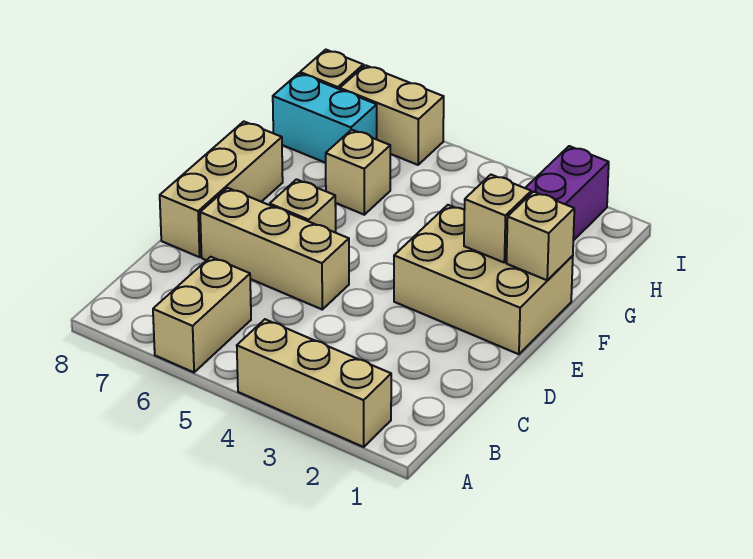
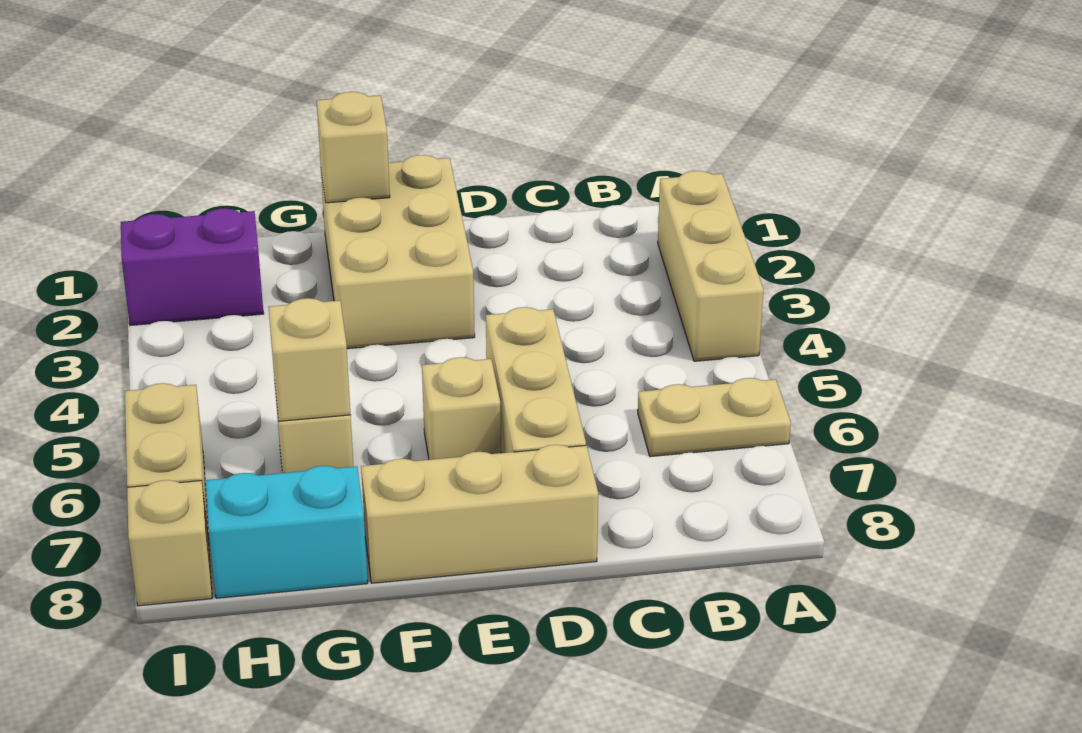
tan brick A6:B6 level 1 -> tan plate A6:B6 level 1
tan brick F2 level 2 -> tan brick G6 level 2
cyan brick H7:H8 level 1 -> cyan brick G8:H8 level 1

